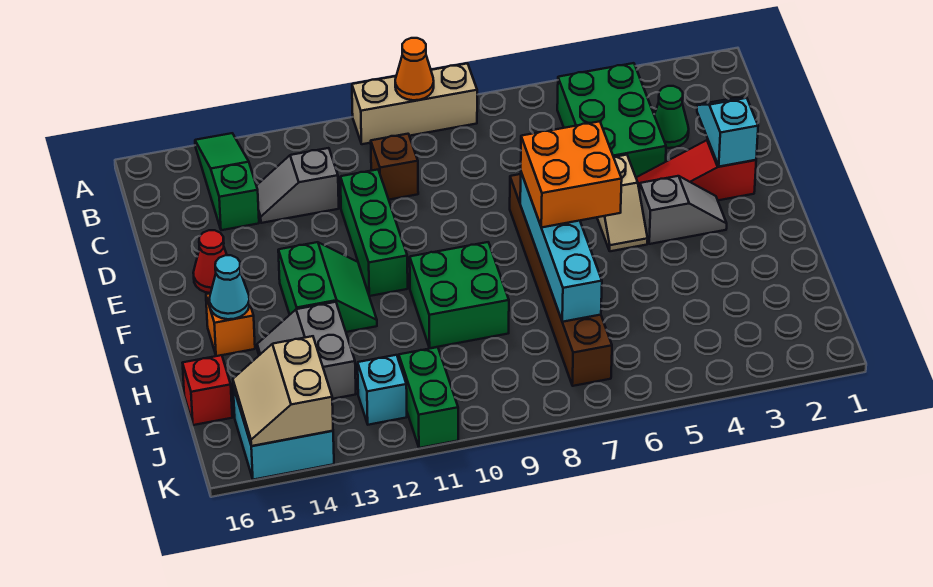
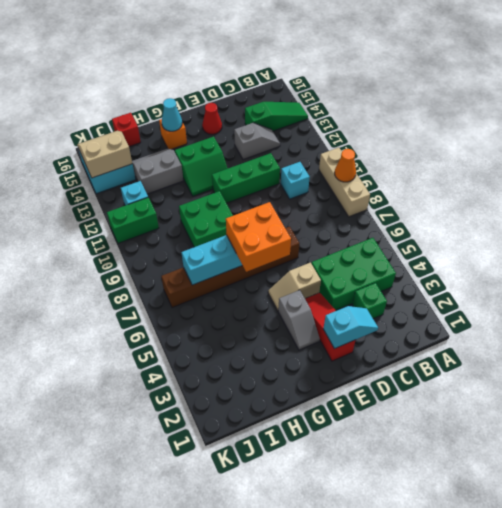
green cone C3 level 1 -> green brick C3 level 1
brown brick C10 level 1 -> cyan brick C10 level 1
grey slope C12:C13 level 1 top 12 -> grey slope C13:D13 level 1 top D

